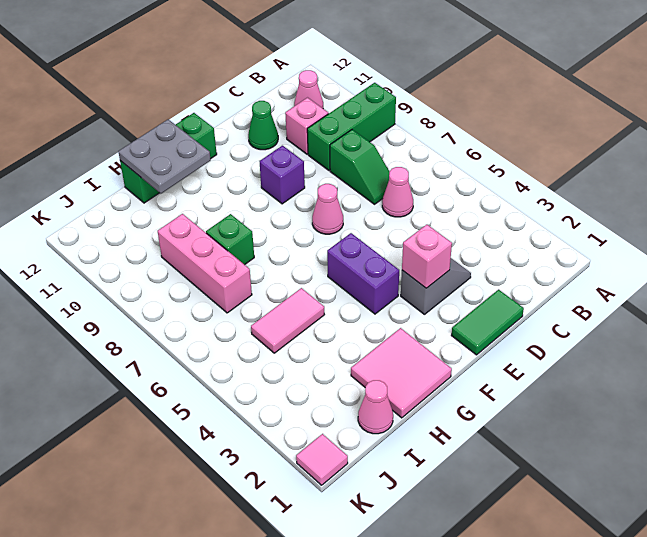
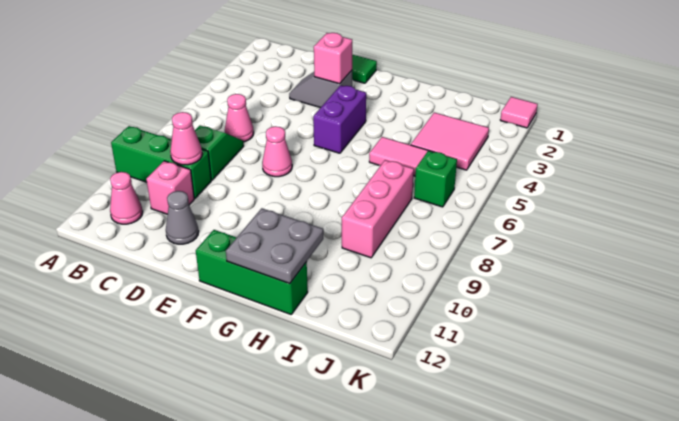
green cone D11 level 1 -> grey cone D11 level 1
purple brick E9 level 1 -> none
pink tile G1:H2 level 1 -> pink tile I3:J4 level 1
green brick H8 level 1 -> green brick J6 level 1
pink cone I1 level 1 -> pink cone C9 level 2

